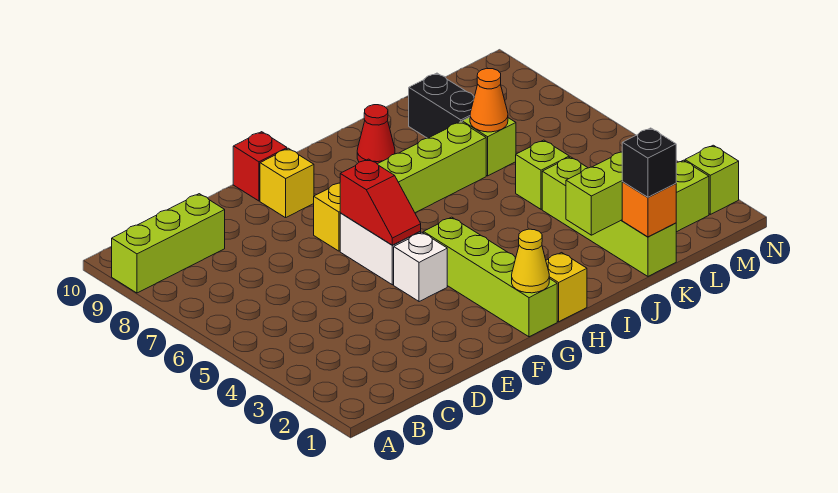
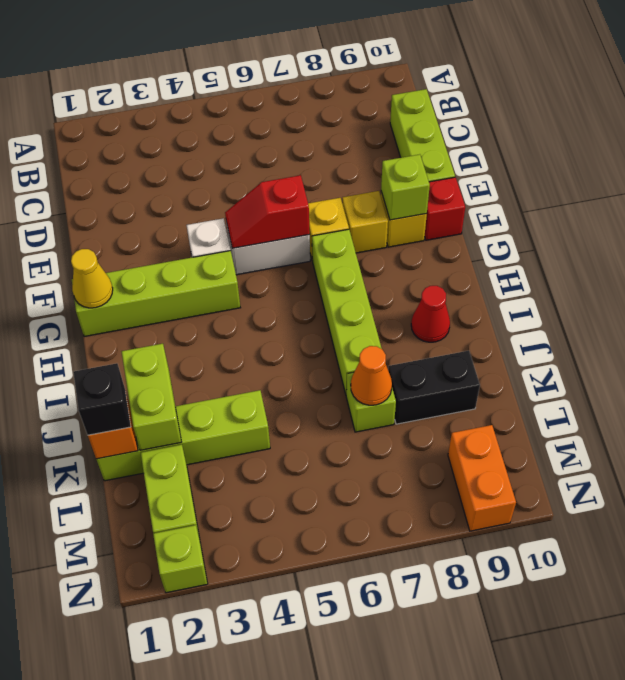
lime brick A9:C9 level 1 -> lime brick C10:E10 level 1
yellow brick H1 level 1 -> yellow brick F8 level 1
lime brick K5 level 1 -> lime brick F9 level 2
none -> orange brick M9:N9 level 1

